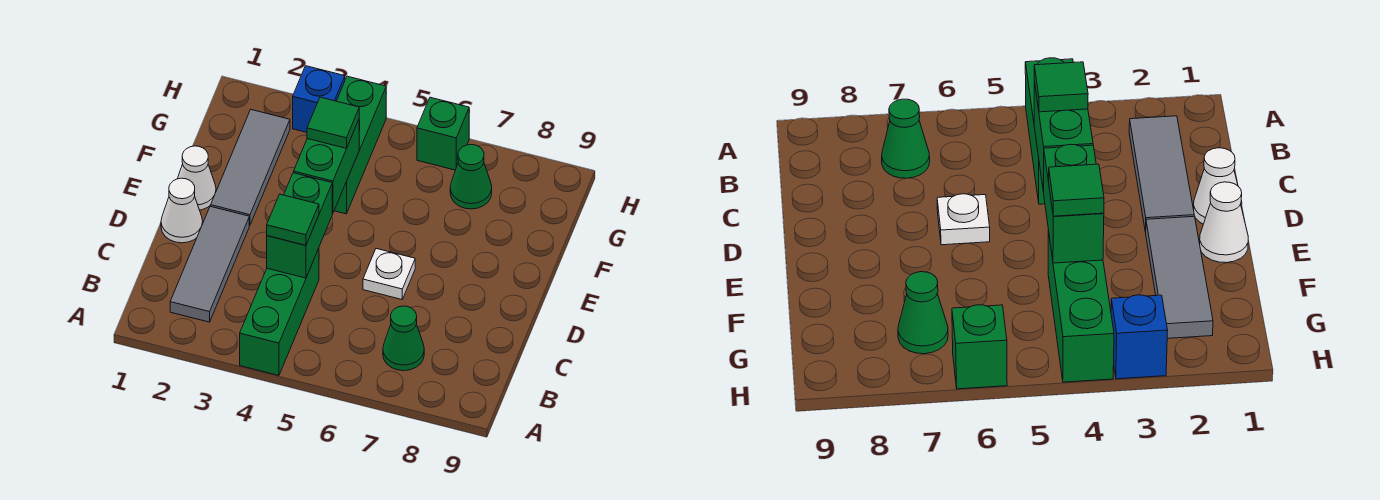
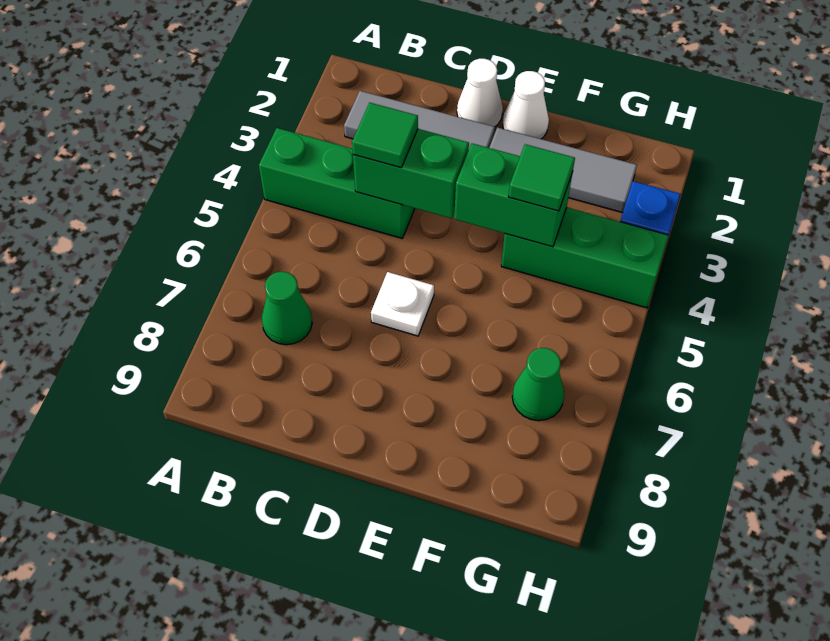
green brick H6 level 1 -> none

